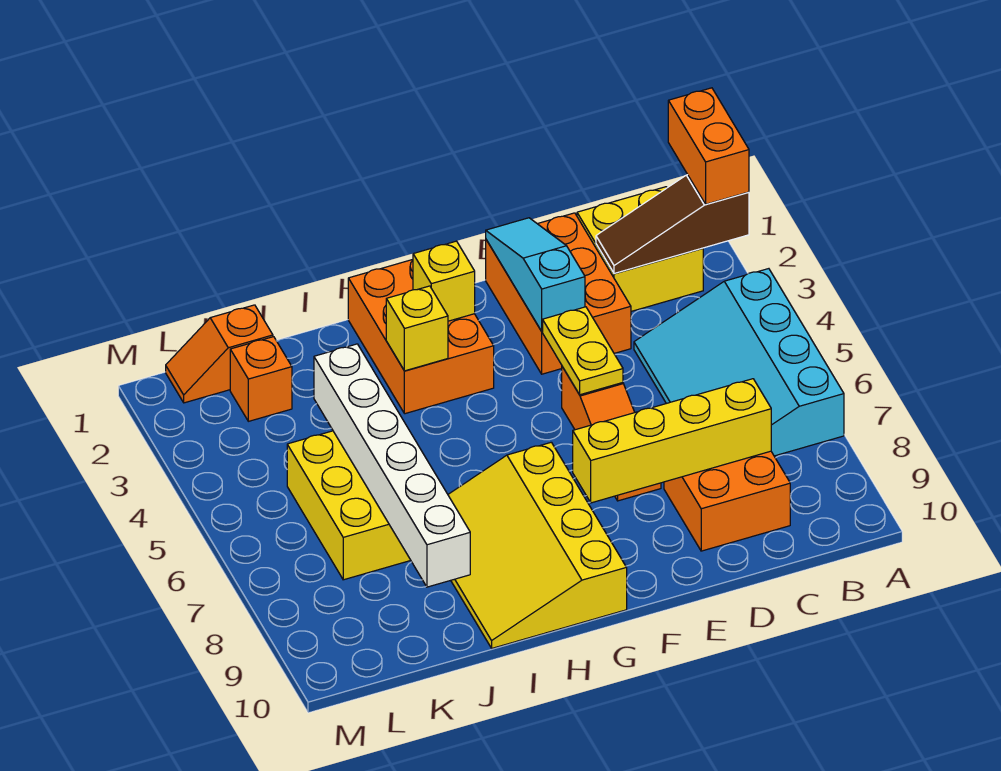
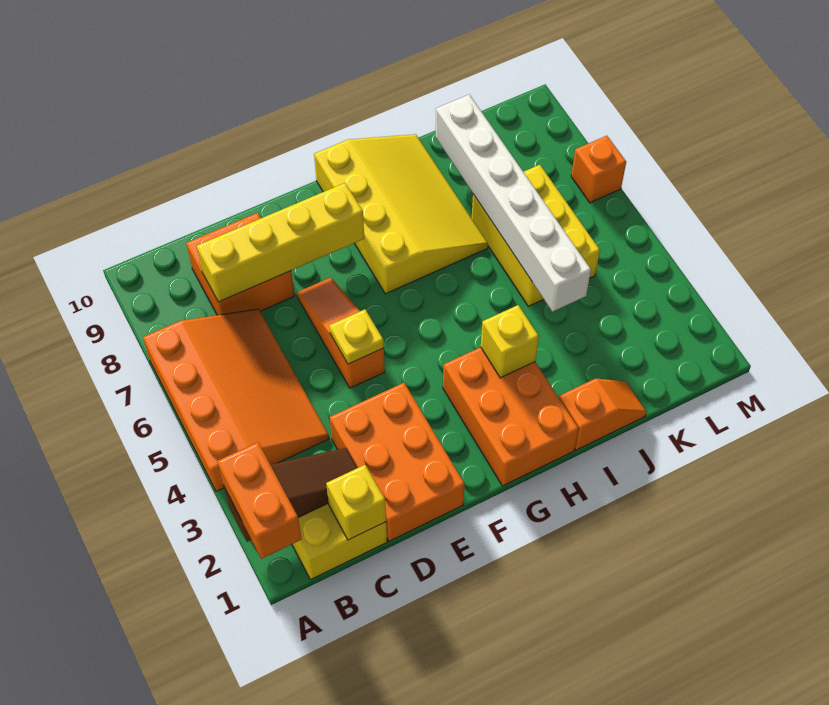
cyan slope A4:C7 level 1 top A -> orange slope A4:C7 level 1 top A
cyan slope E1:E3 level 2 top 3 -> none
yellow plate E4:E5 level 2 -> yellow plate E5 level 2
yellow brick G2 level 2 -> yellow brick C1 level 2
orange slope K1:L1 level 1 top K -> orange slope I1:J1 level 1 top I
orange brick K2 level 1 -> orange brick M7 level 1

